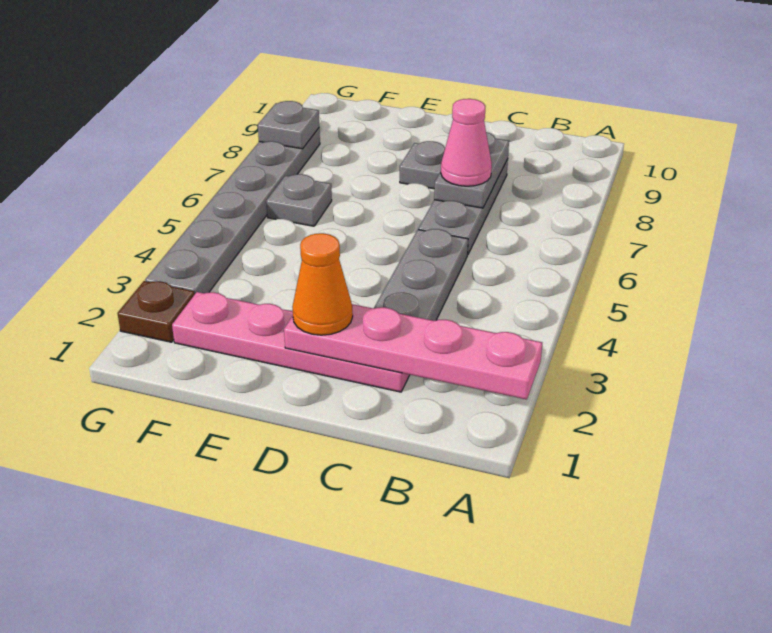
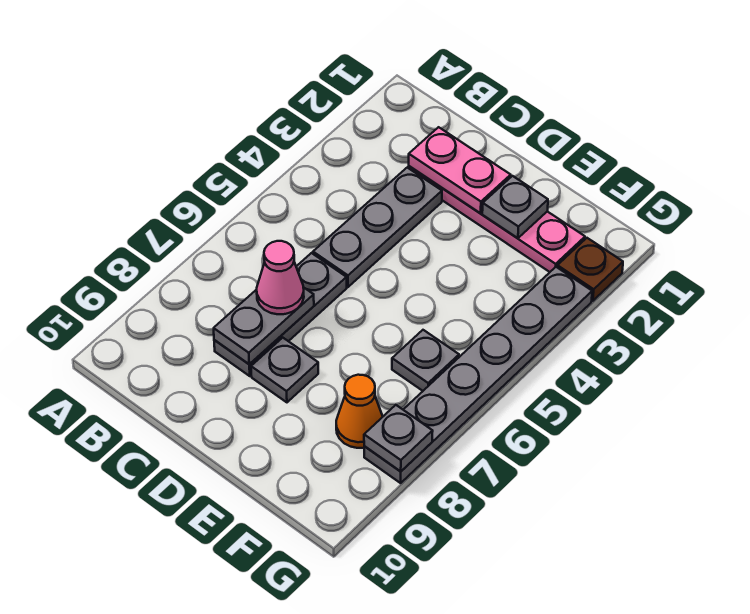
pink plate A2:D2 level 2 -> pink plate C2:D2 level 2
orange cone D2 level 3 -> orange cone F8 level 1
none -> grey plate E2 level 2

